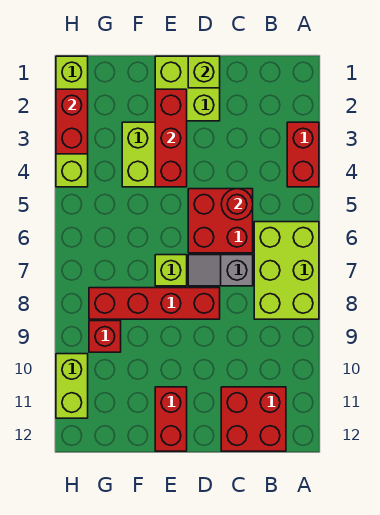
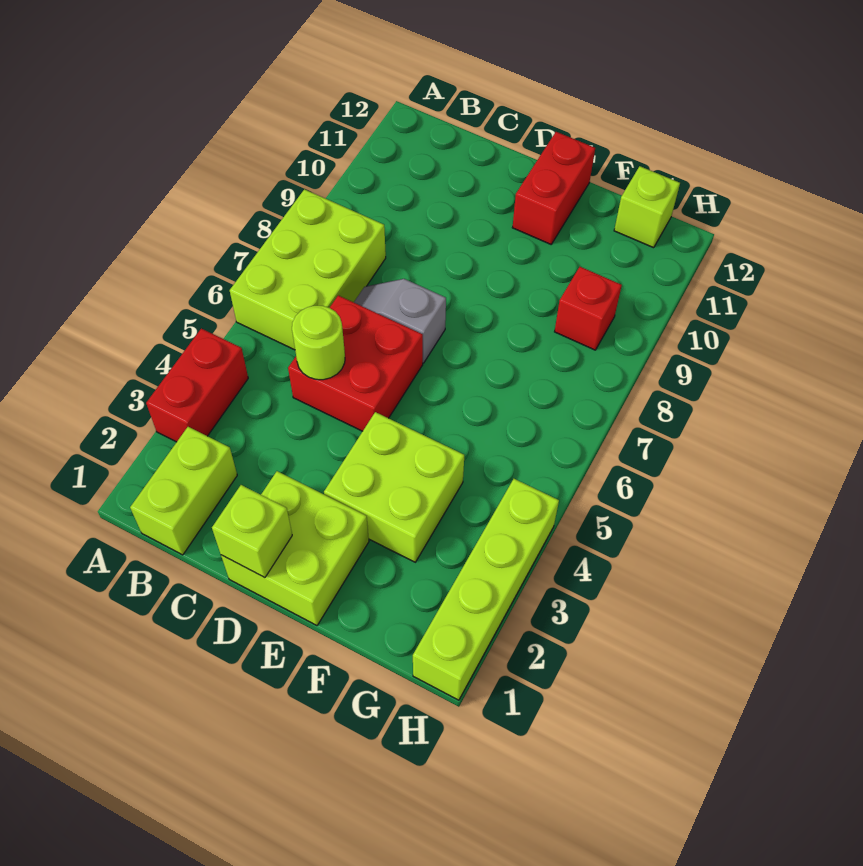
red brick B11:C12 level 1 -> none
red round brick C5 level 2 -> lime round brick C5 level 2
grey slope C7:D7 level 1 top C -> grey slope C7:D7 level 1 top D
red brick D8:G8 level 1 -> none
red brick E2:E4 level 2 -> none
lime brick E7 level 1 -> lime brick G12 level 1
red brick H2:H3 level 2 -> none
lime brick H10:H11 level 1 -> lime brick B1:B2 level 1

